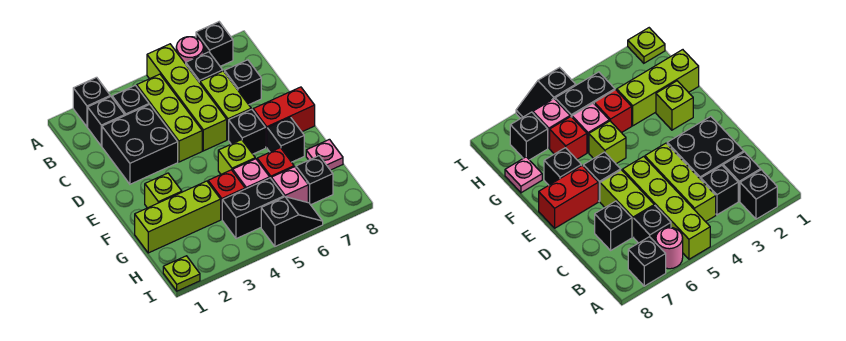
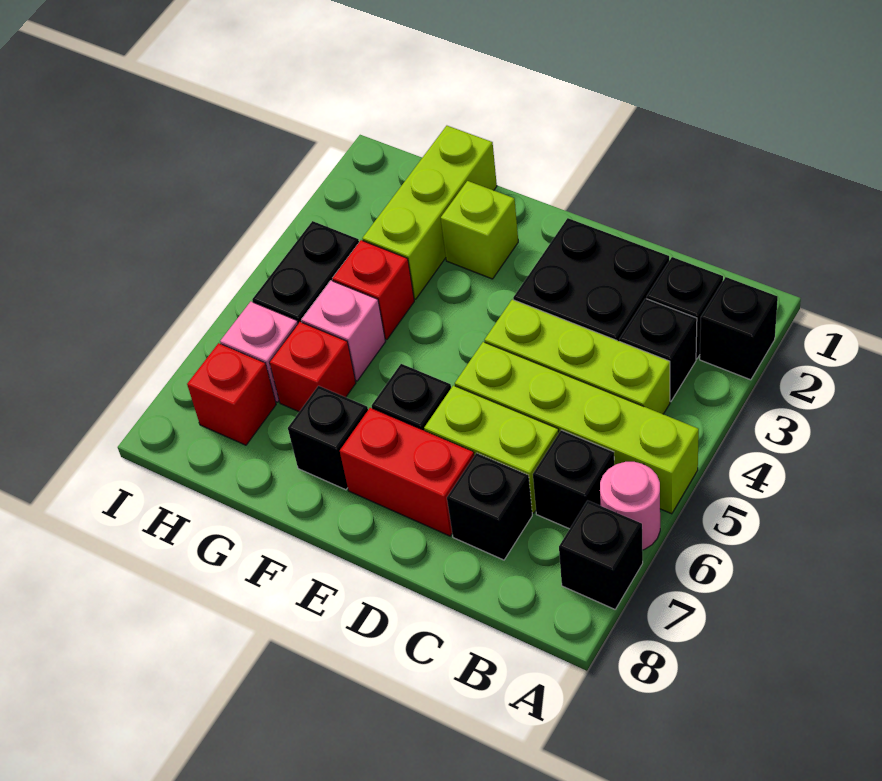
red brick E7:E8 level 1 -> red brick D7:E7 level 1
lime brick F5 level 1 -> none
pink plate G8 level 1 -> none
black brick H7 level 1 -> red brick H7 level 1
lime plate I1 level 1 -> none
black slope I5:I6 level 1 top 5 -> none

